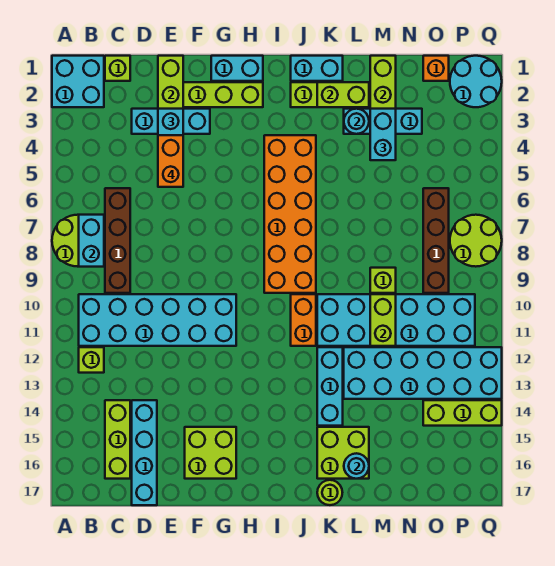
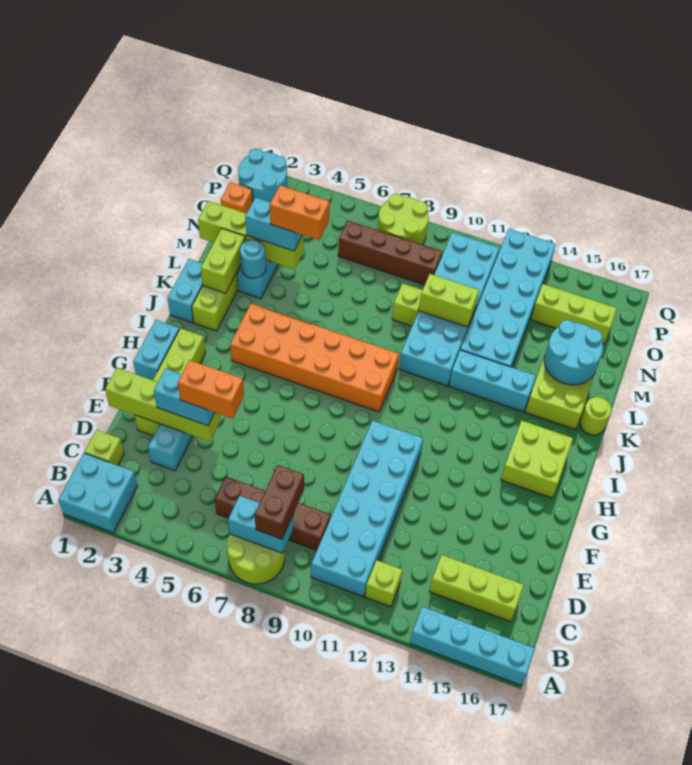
none -> brown brick B8:C8 level 3
cyan brick D14:D17 level 1 -> cyan brick A14:A17 level 1
lime brick F15:G16 level 1 -> lime brick H15:I16 level 1
orange brick J10:J11 level 1 -> orange brick M4:M5 level 4
cyan round brick L16 level 2 -> cyan round brick L15:M16 level 2
lime brick O14:Q14 level 1 -> lime brick O14:O16 level 1

